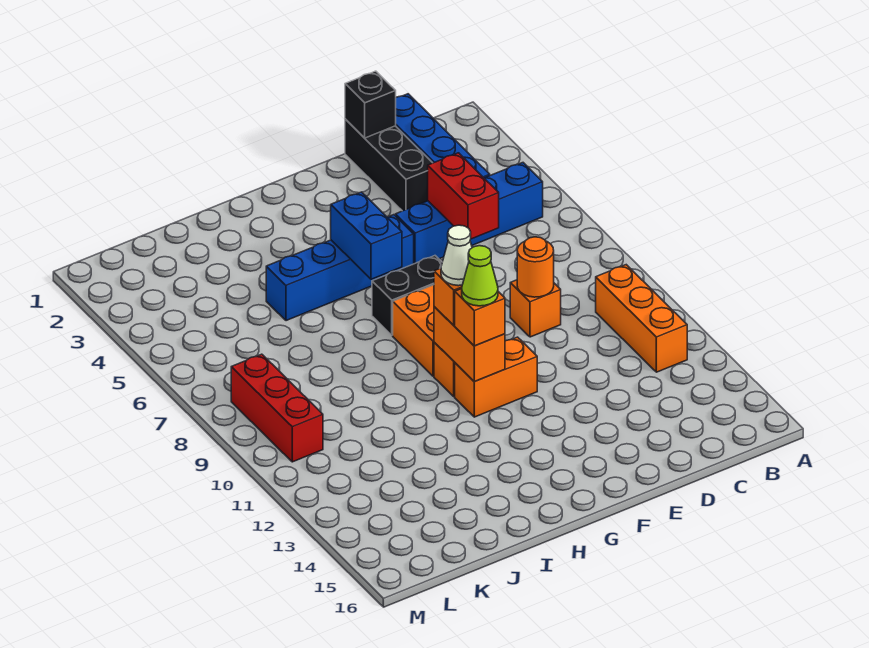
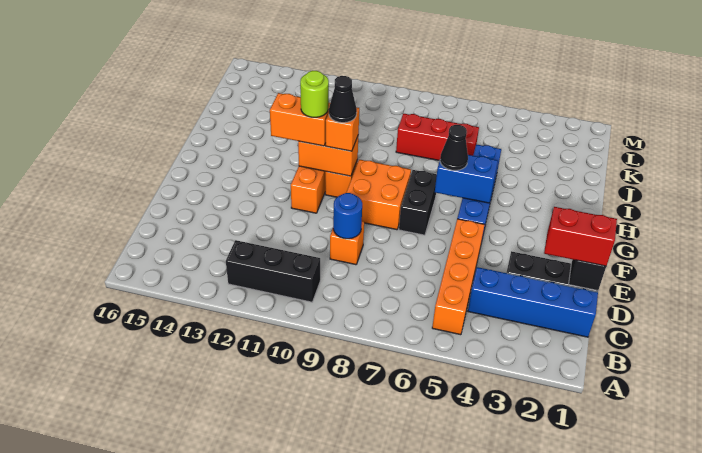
blue brick B5:E5 level 1 -> orange brick B5:E5 level 1
orange brick B10:B12 level 1 -> black brick B10:B12 level 1
red brick D5:D6 level 2 -> red brick D1:D2 level 3
orange round brick D9 level 2 -> blue round brick D9 level 2
none -> black cone G6 level 3
white cone G10 level 4 -> black cone G10 level 4
orange brick G11 level 3 -> orange brick G11:G12 level 3
lime cone G11 level 4 -> lime round brick G11 level 4
red brick L8:L10 level 1 -> red brick J6:J8 level 1

